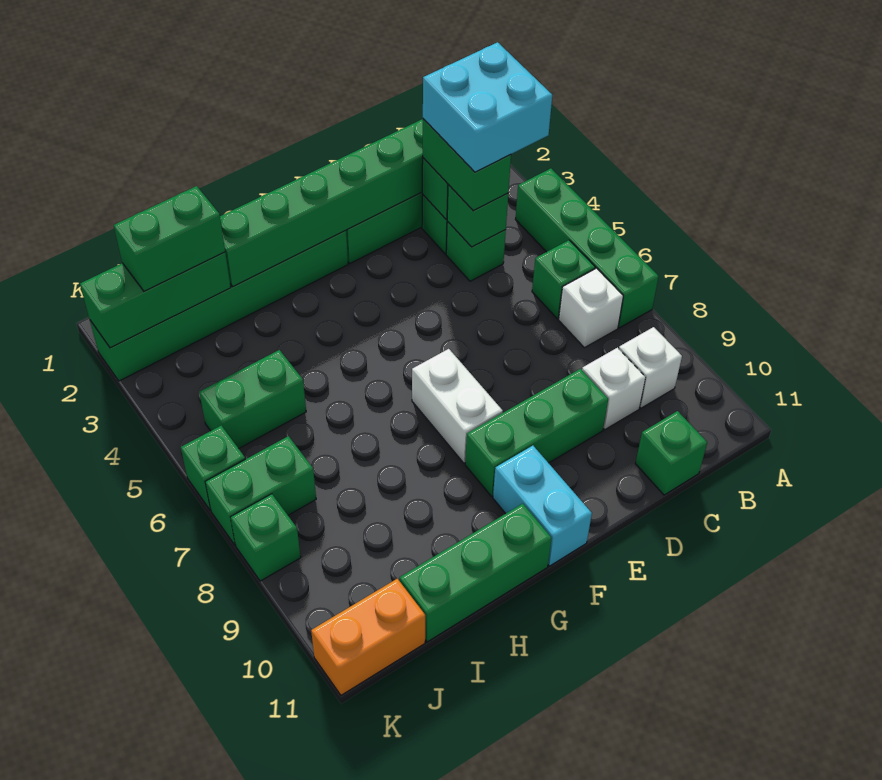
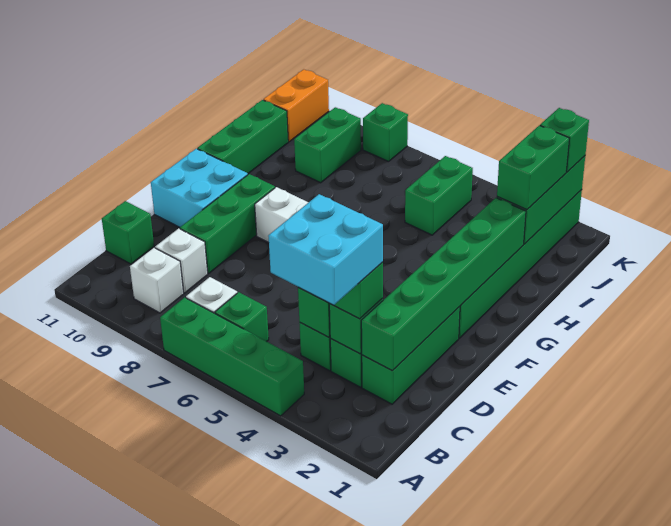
cyan brick F10:F11 level 1 -> cyan brick E10:F11 level 1
green brick J7:K7 level 1 -> green brick I9:J9 level 1
green brick K6 level 1 -> green brick K2 level 3

